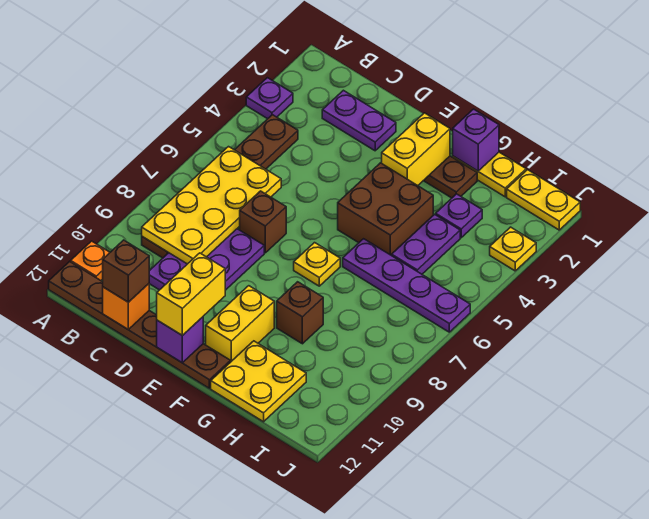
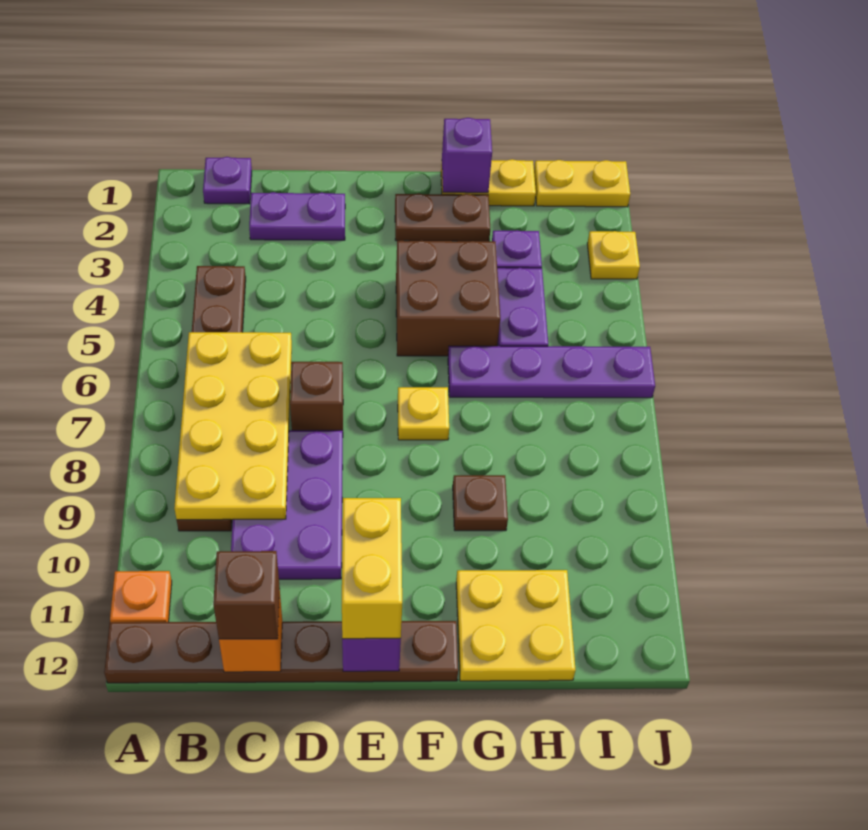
purple plate A3 level 1 -> purple plate B1 level 1
yellow brick F2:F3 level 2 -> none
yellow brick F10:F11 level 1 -> none
brown brick G9 level 1 -> brown plate G9 level 1

